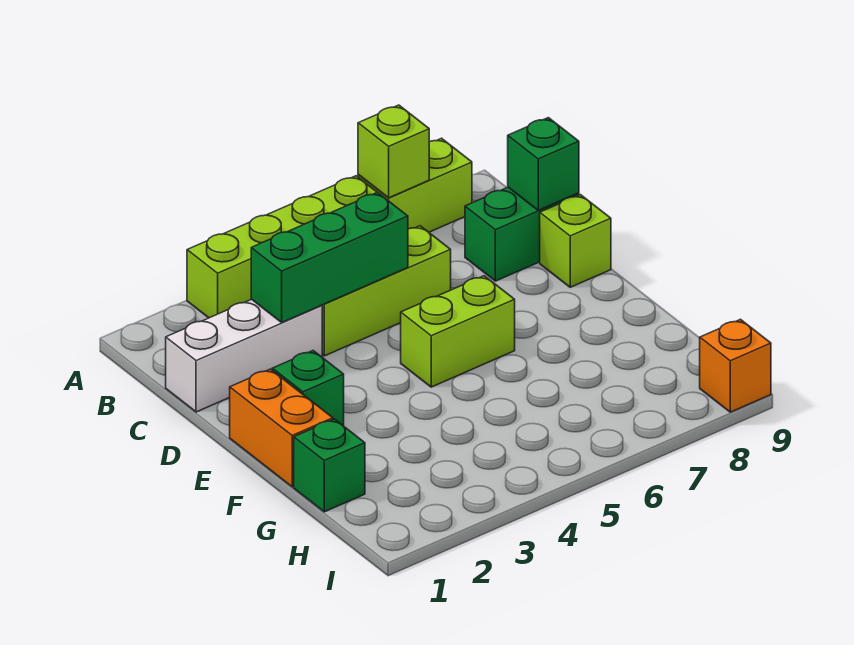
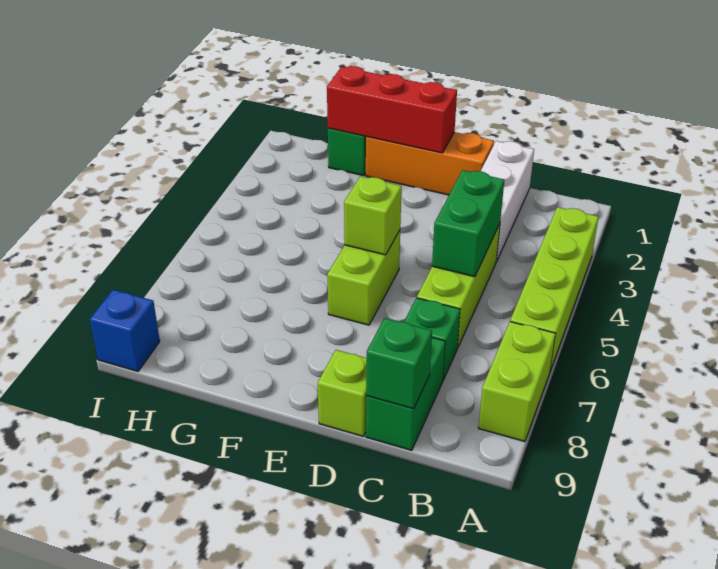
lime brick A7 level 2 -> lime brick E5 level 2
green brick C3:C5 level 2 -> green brick C4:C5 level 2
orange brick E1:F1 level 1 -> orange brick D1:F1 level 1
none -> red brick E1:G1 level 2
green brick E2 level 1 -> green brick C7 level 1
orange brick I9 level 1 -> blue brick I9 level 1

